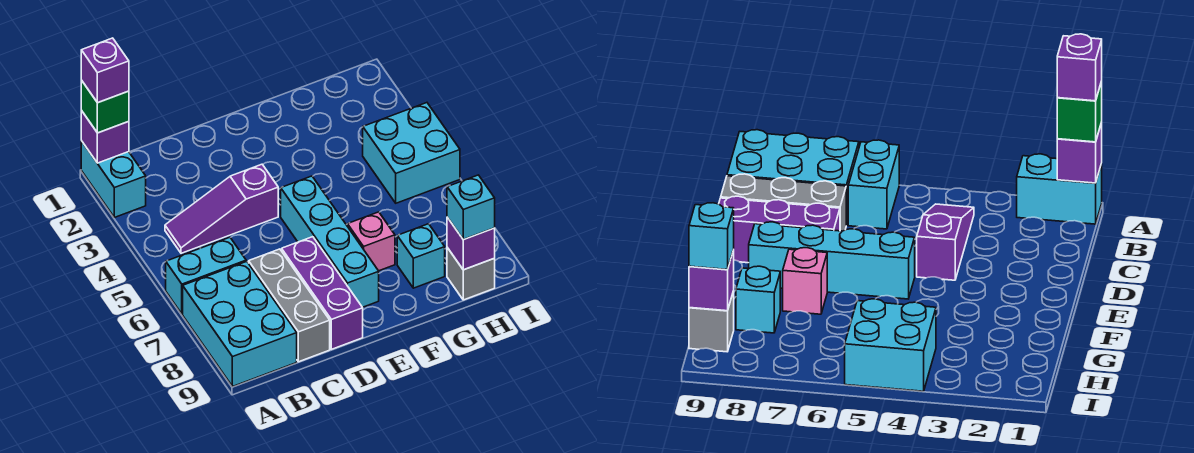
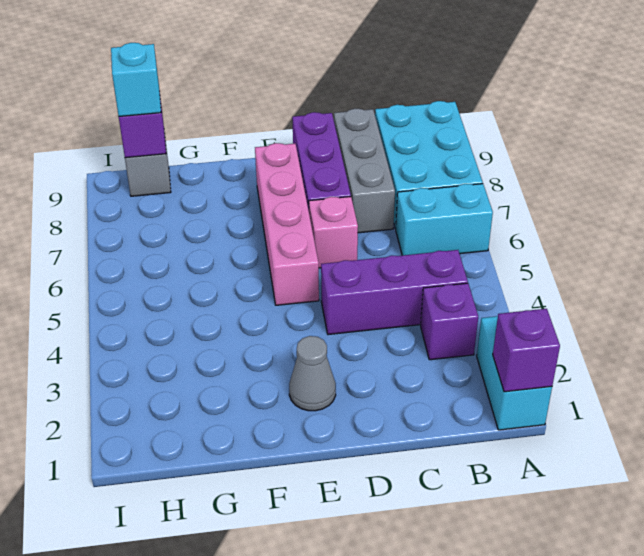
green brick A1 level 3 -> none
purple brick A1 level 4 -> purple brick B3 level 1
purple slope B4:D4 level 1 top D -> purple brick B4:D4 level 1
none -> grey cone E2 level 1
cyan brick E5:E8 level 1 -> pink brick E5:E8 level 1
pink brick F7 level 1 -> pink brick D6 level 1
cyan brick G8 level 1 -> none
cyan brick H4:I5 level 1 -> none

